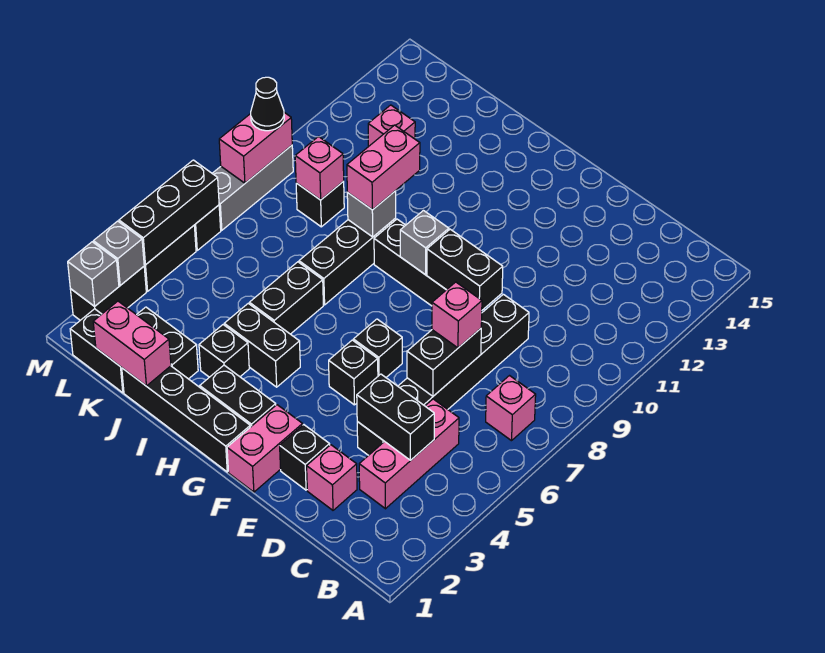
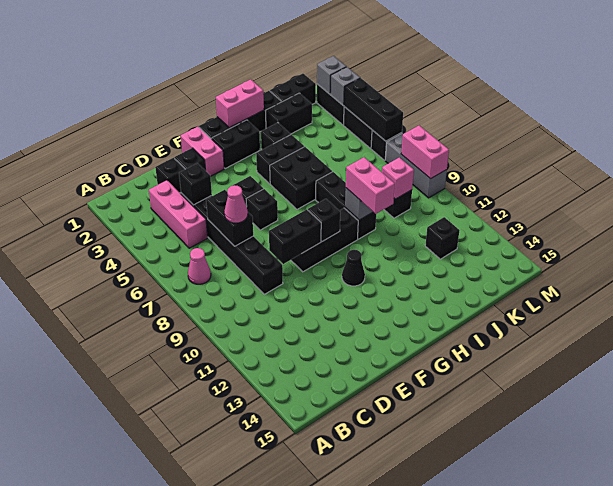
pink brick B7 level 1 -> pink cone B7 level 1
black brick C4:D4 level 2 -> black brick D4 level 2
pink brick D2 level 1 -> black brick D2 level 1
pink brick D7 level 3 -> pink cone D7 level 3
grey brick G9 level 2 -> black brick G9 level 2
black brick I5:I6 level 1 -> black brick H5:I6 level 1
pink brick J1:K1 level 2 -> pink brick H1:I1 level 2
pink brick K12 level 1 -> black brick K12 level 1
black cone M9 level 3 -> black cone G11 level 1

